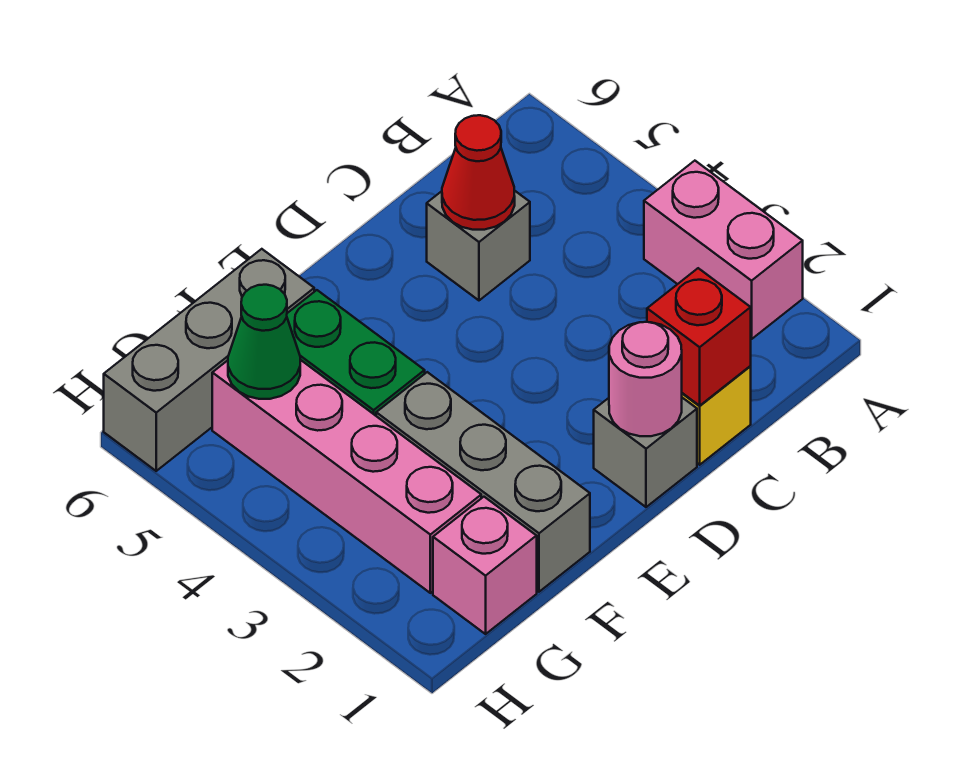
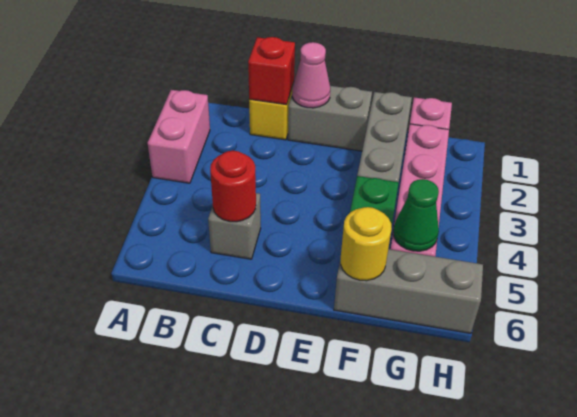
red cone C5 level 2 -> red round brick C5 level 2
grey brick D1 level 1 -> grey brick D1:E1 level 1
pink round brick D1 level 2 -> pink cone D1 level 2
none -> yellow round brick F6 level 2

